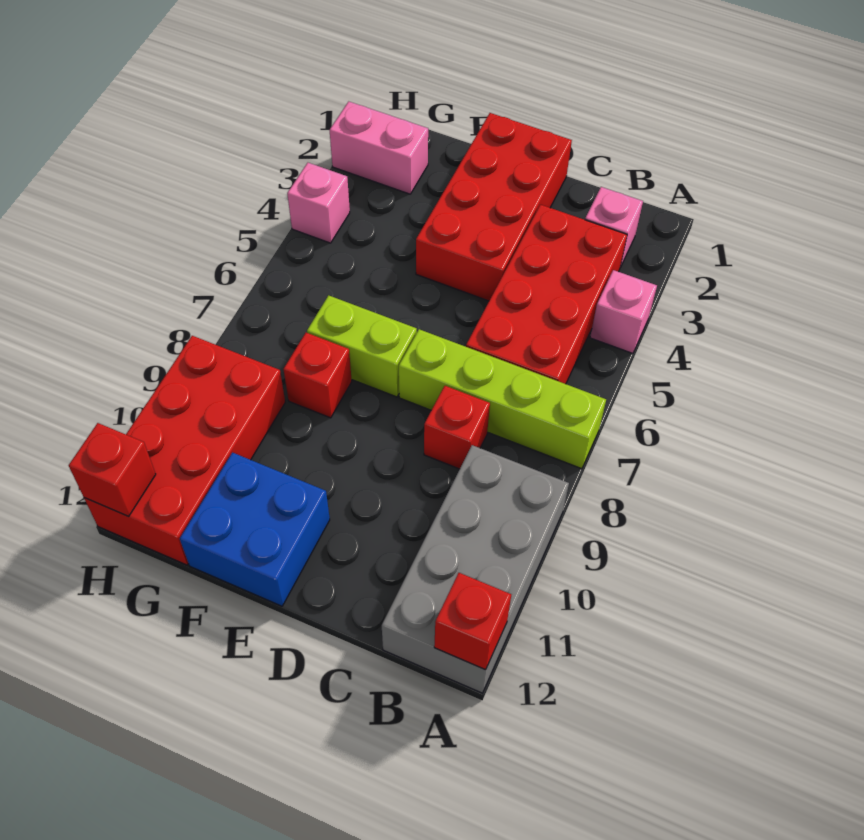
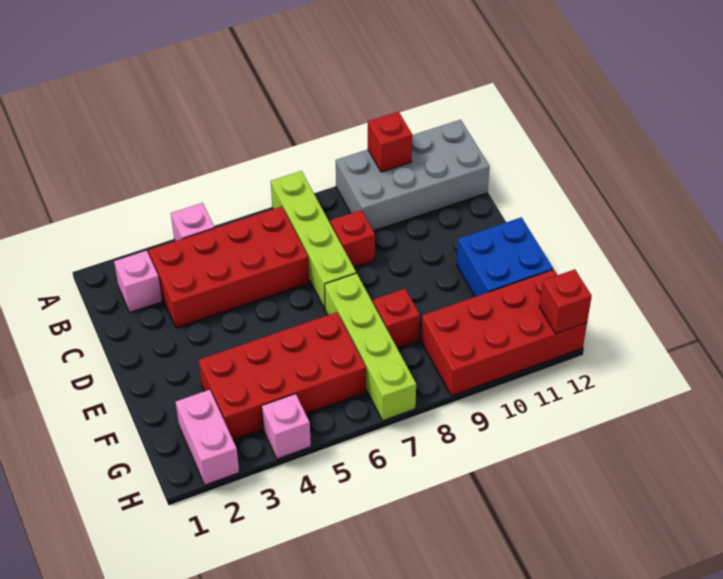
red brick A12 level 2 -> red brick A10 level 2
red brick D1:E4 level 1 -> red brick F3:G6 level 1
lime brick E7:F7 level 1 -> lime brick E7:H7 level 1

